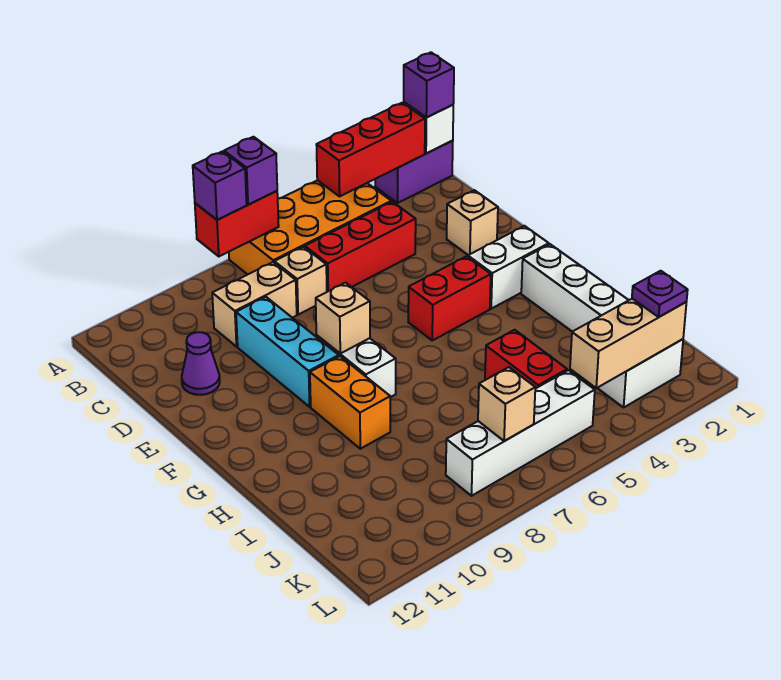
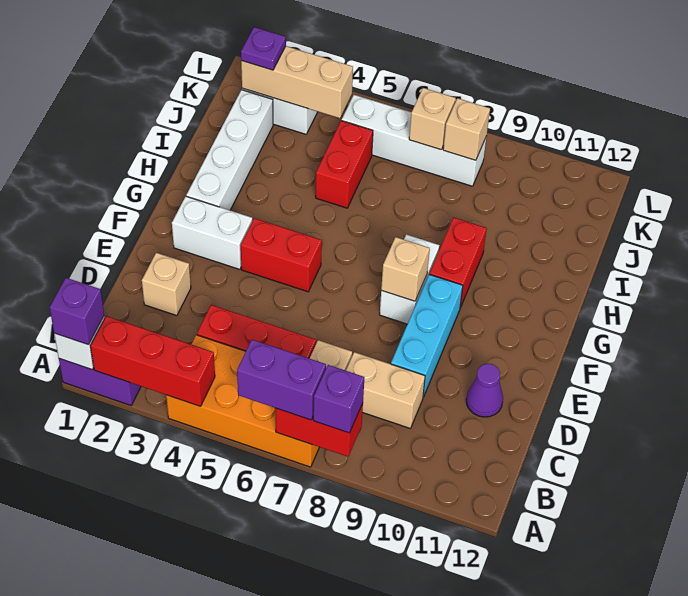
purple brick A7 level 3 -> purple brick A6:A7 level 3
orange brick G9:H9 level 1 -> red brick G9:H9 level 1
none -> tan brick K8 level 2

